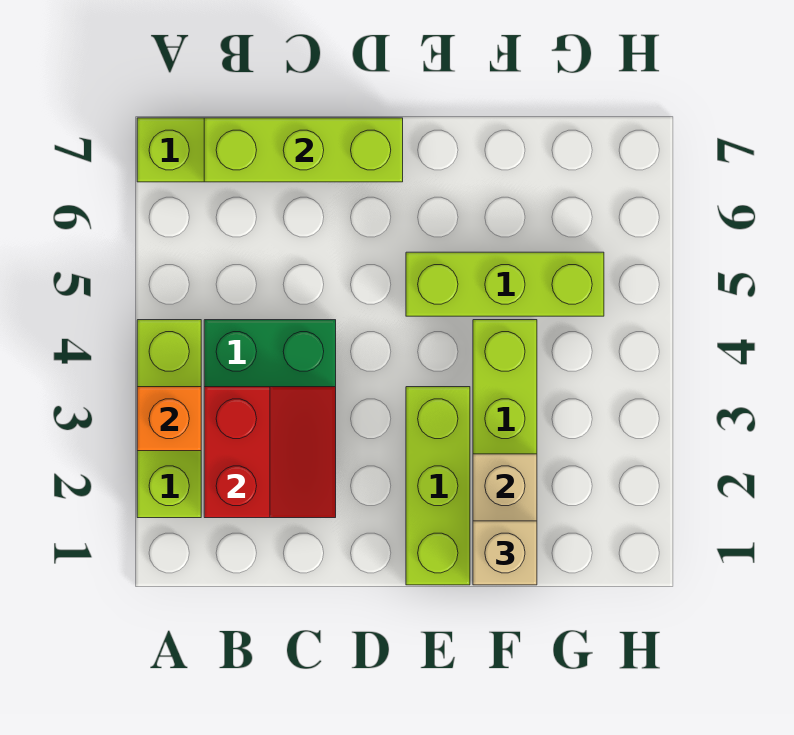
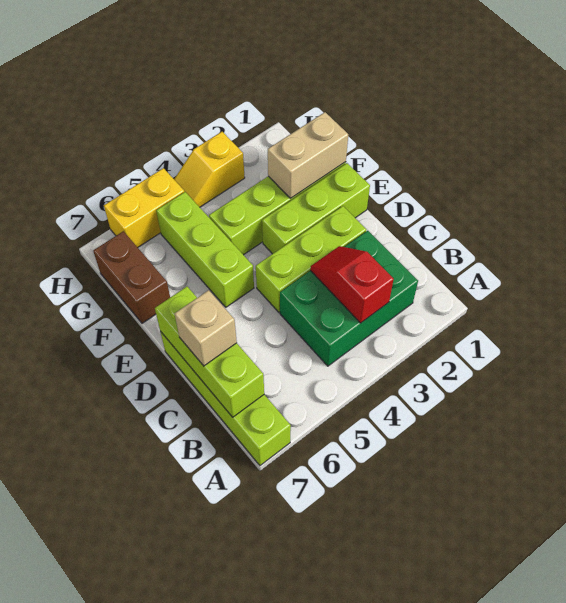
lime brick A2:A4 level 1 -> lime brick D2:D4 level 1
orange brick A3 level 2 -> none
red slope B2:C3 level 2 top B -> red slope B3:C3 level 2 top B
tan brick F1 level 3 -> tan brick C7 level 3
none -> brown brick F7:G7 level 1
none -> yellow slope H3:H4 level 1 top 3
none -> yellow brick H5:H6 level 1

